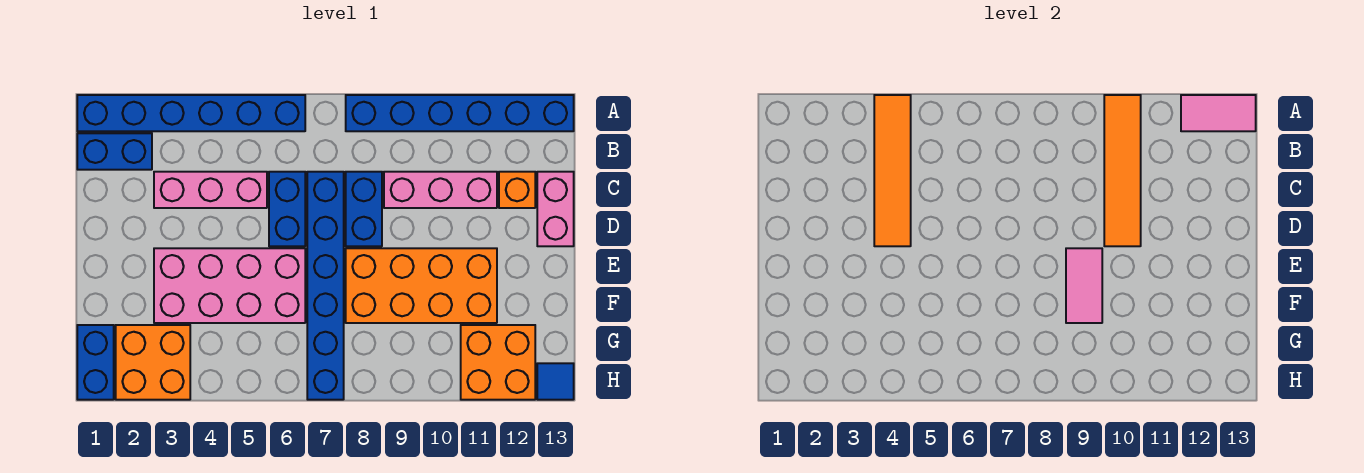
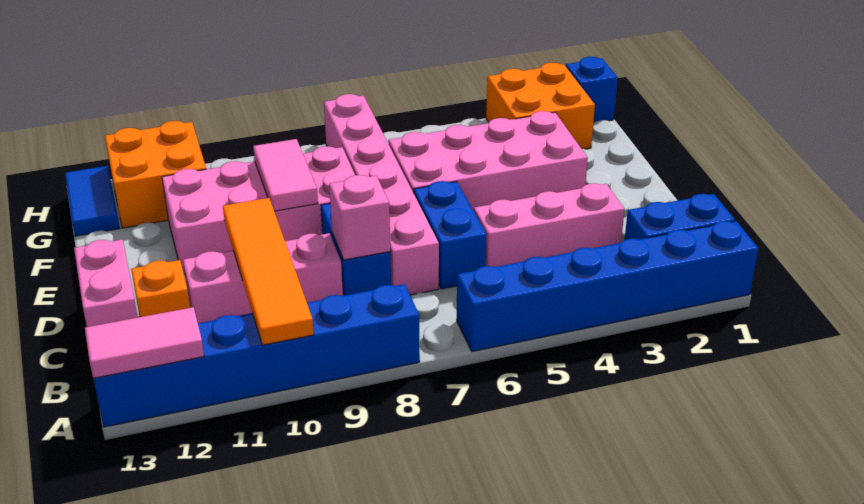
orange tile A4:D4 level 2 -> none
blue brick C7:H7 level 1 -> pink brick C7:H7 level 1
none -> pink brick C8 level 2
orange brick E8:F11 level 1 -> pink brick E8:F11 level 1
blue brick G1:H1 level 1 -> blue brick H1 level 1
blue tile H13 level 1 -> blue tile G13:H13 level 1

